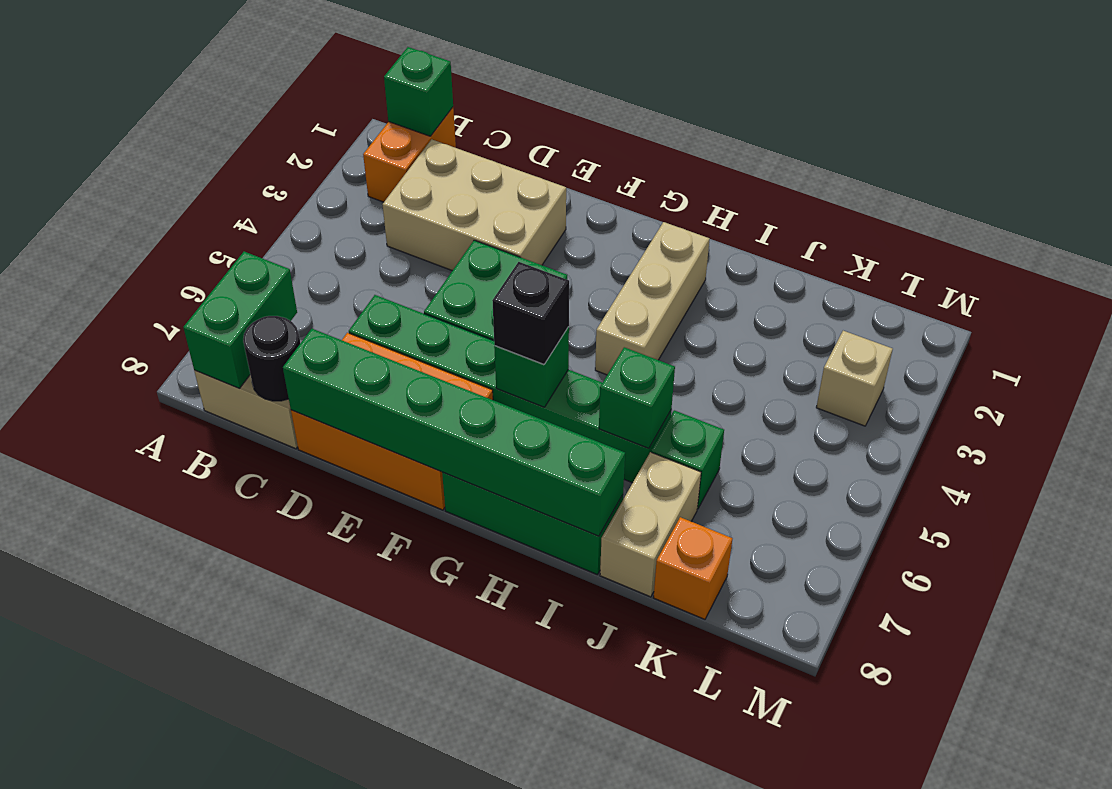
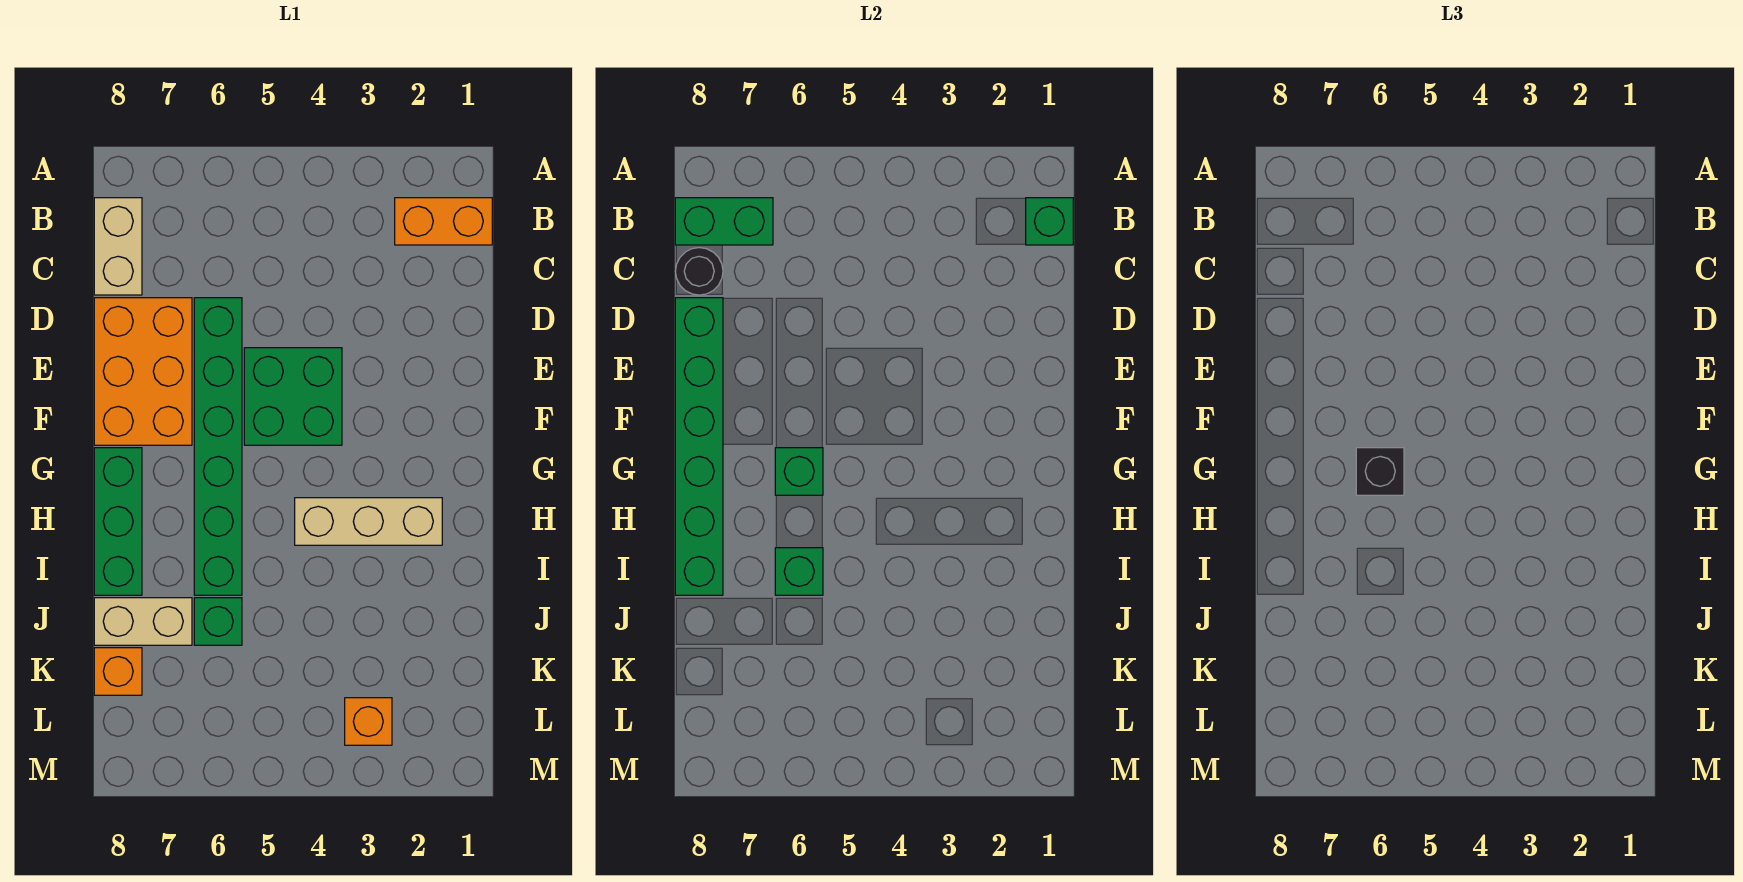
tan brick C2:E3 level 1 -> none
tan brick L3 level 1 -> orange brick L3 level 1

